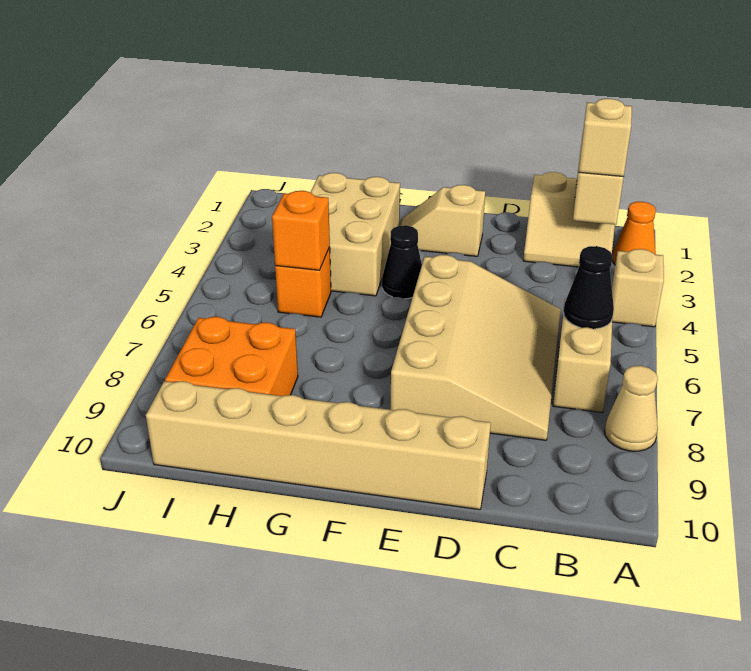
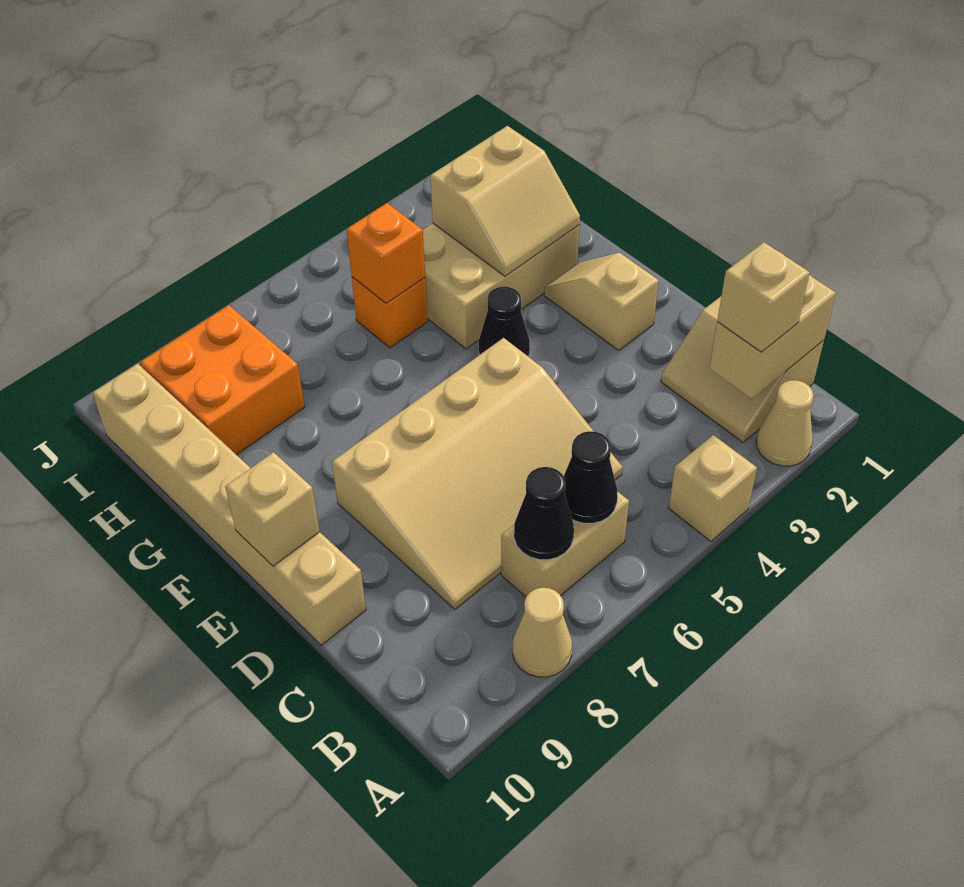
orange cone A2 level 1 -> tan cone A2 level 1
none -> black cone B7 level 2
none -> tan brick E10 level 2
none -> tan slope G2:H3 level 2 top H

